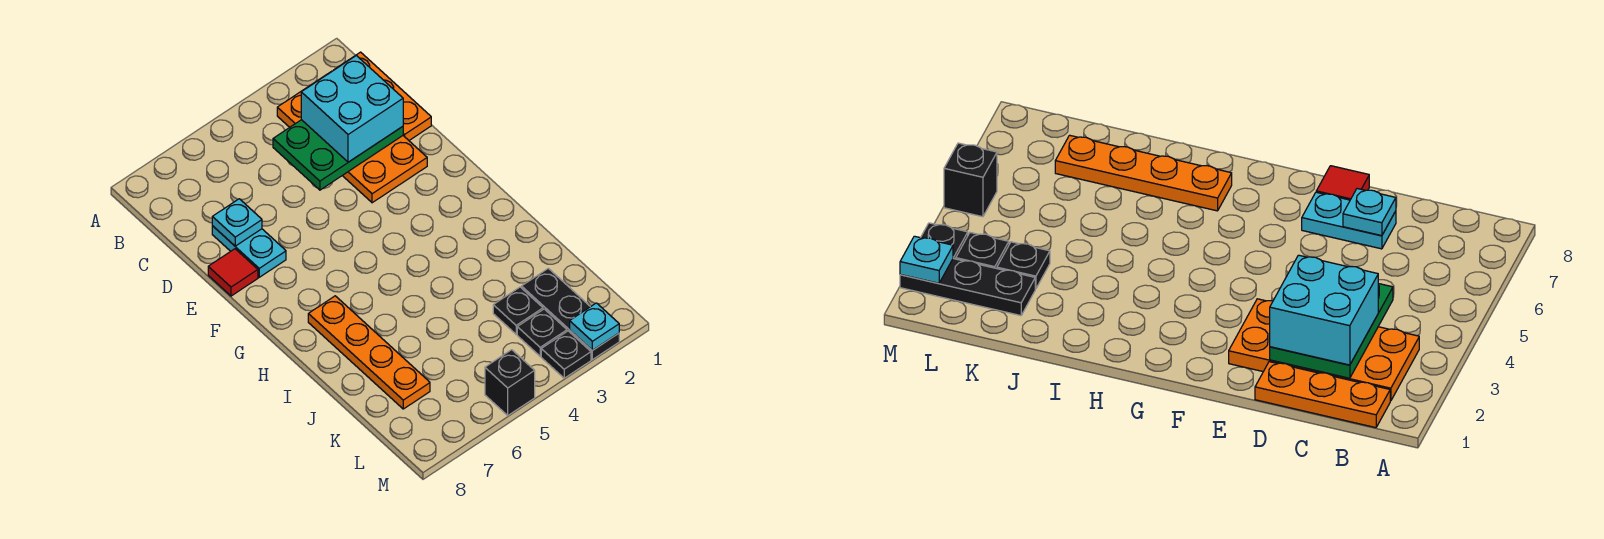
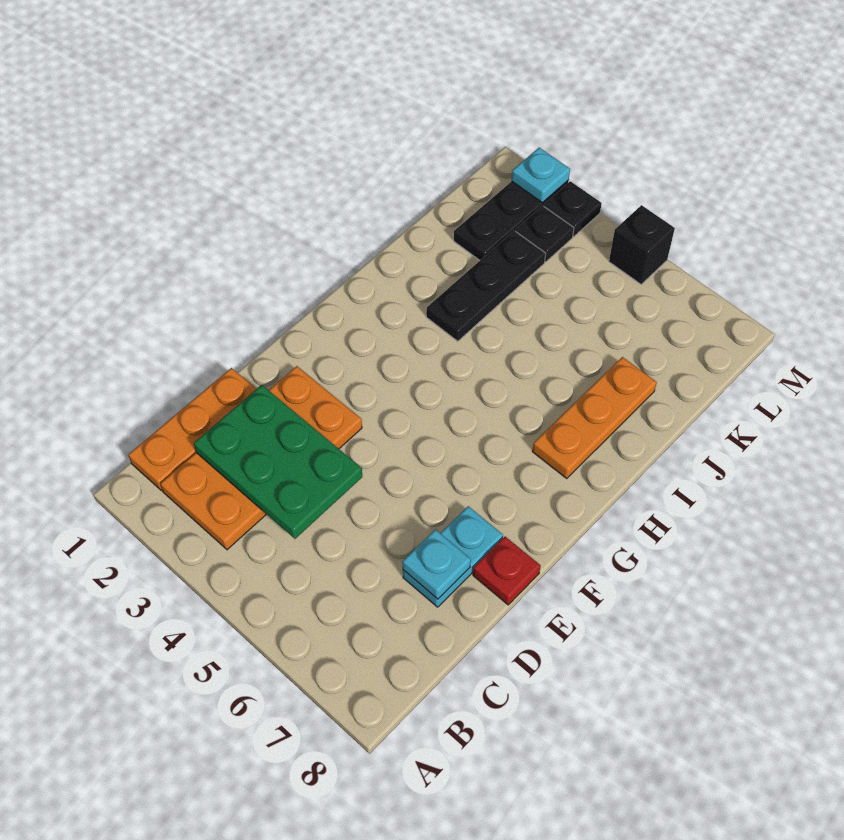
cyan brick C2:D3 level 3 -> none
red tile E8 level 1 -> red plate E8 level 1
orange plate H7:K7 level 1 -> orange plate H7:J7 level 1
black plate K3 level 1 -> black plate I3:K3 level 1

